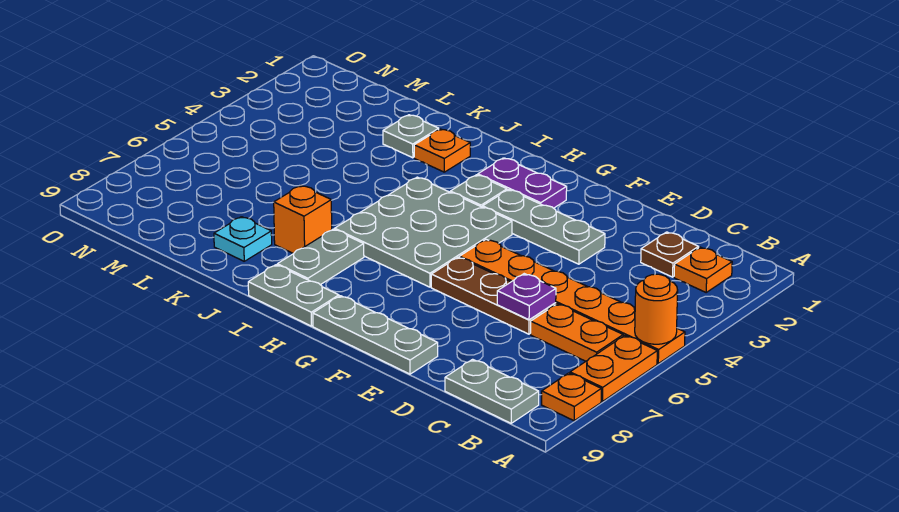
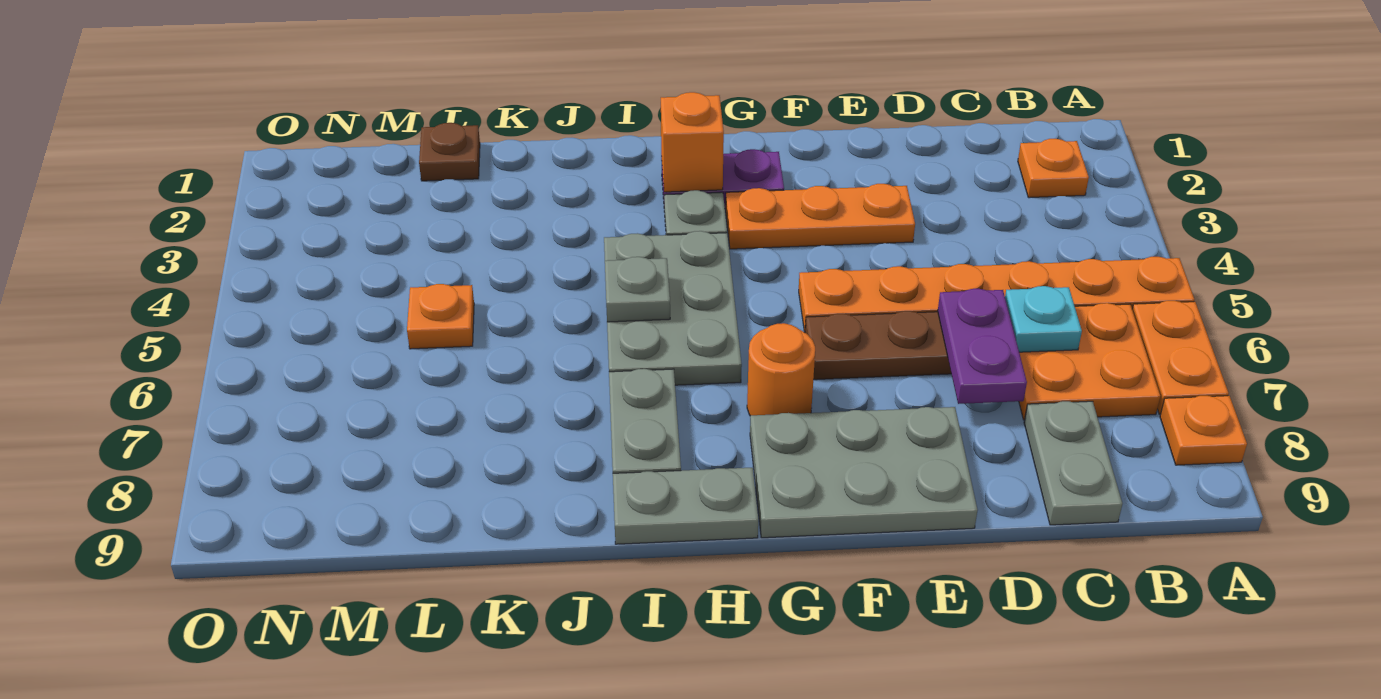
orange round brick A5 level 2 -> orange round brick G7 level 1
orange plate B6:C6 level 1 -> orange plate B6:C7 level 1
grey plate B9:C9 level 1 -> grey plate C8:C9 level 1
brown plate C2 level 1 -> brown plate L1 level 1
purple plate D6 level 2 -> purple plate D6:D7 level 2
grey plate E3:G3 level 1 -> orange plate E3:G3 level 1
grey plate E9:G9 level 1 -> grey plate E8:G9 level 1
grey plate G4:I6 level 1 -> grey plate H4:I6 level 1
orange plate J2 level 1 -> orange plate L5 level 1
orange brick J7 level 1 -> orange brick H2 level 2
grey plate K2 level 1 -> grey plate I5 level 2
cyan plate K8 level 1 -> cyan plate C6 level 2

